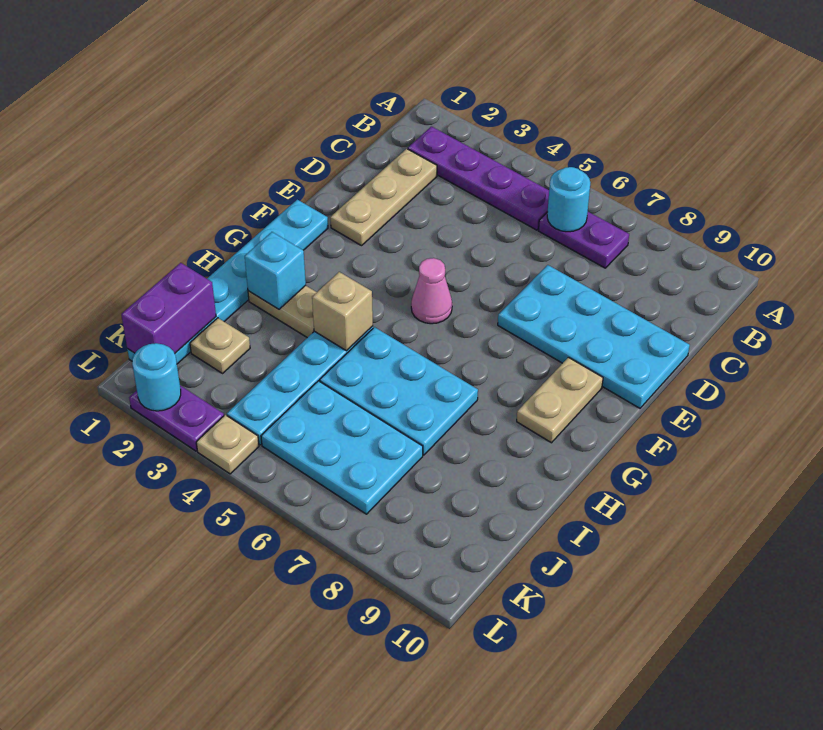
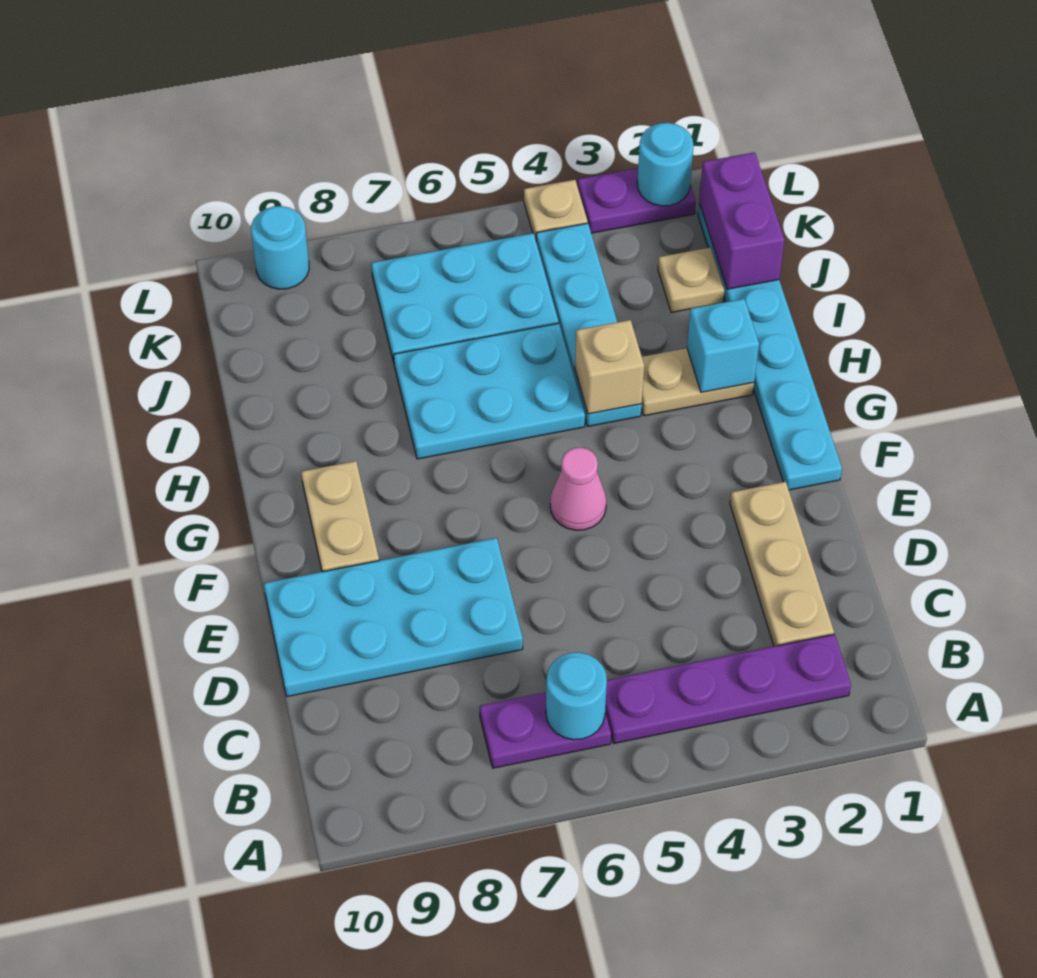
none -> cyan round brick L9 level 1

